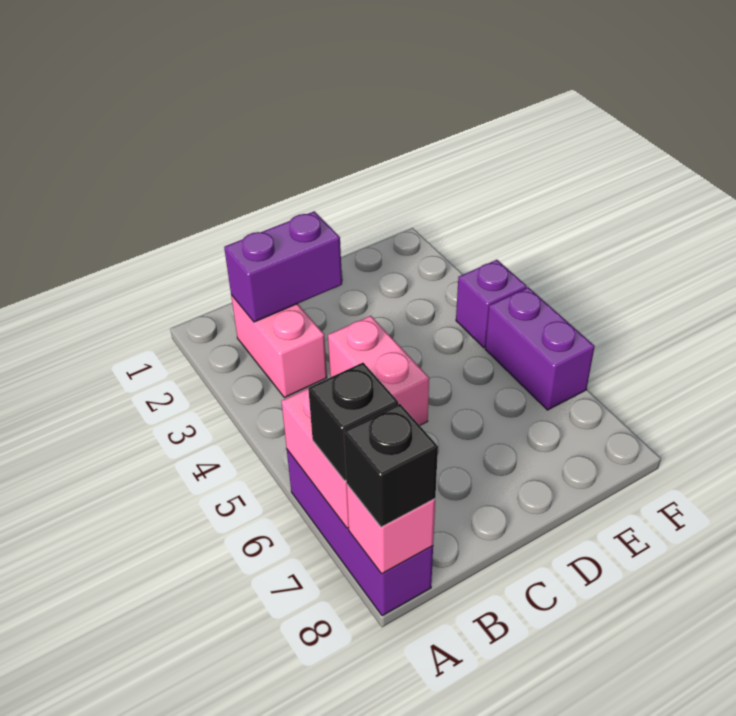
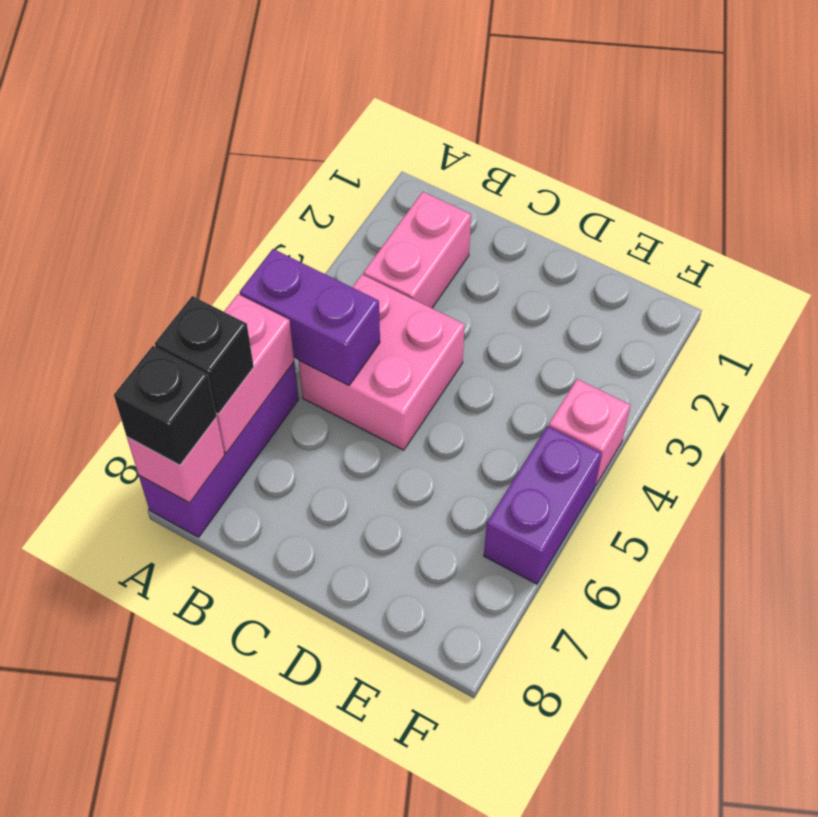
purple brick B2:C2 level 2 -> purple brick A5:B5 level 2
pink brick C4:C5 level 1 -> pink brick B4:C5 level 1
purple brick F4 level 1 -> pink brick F4 level 1

